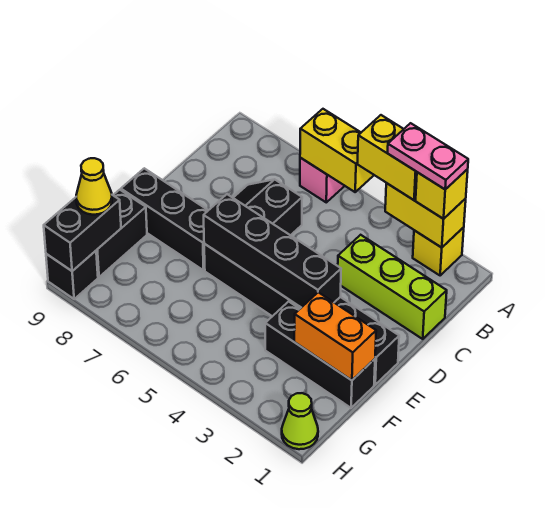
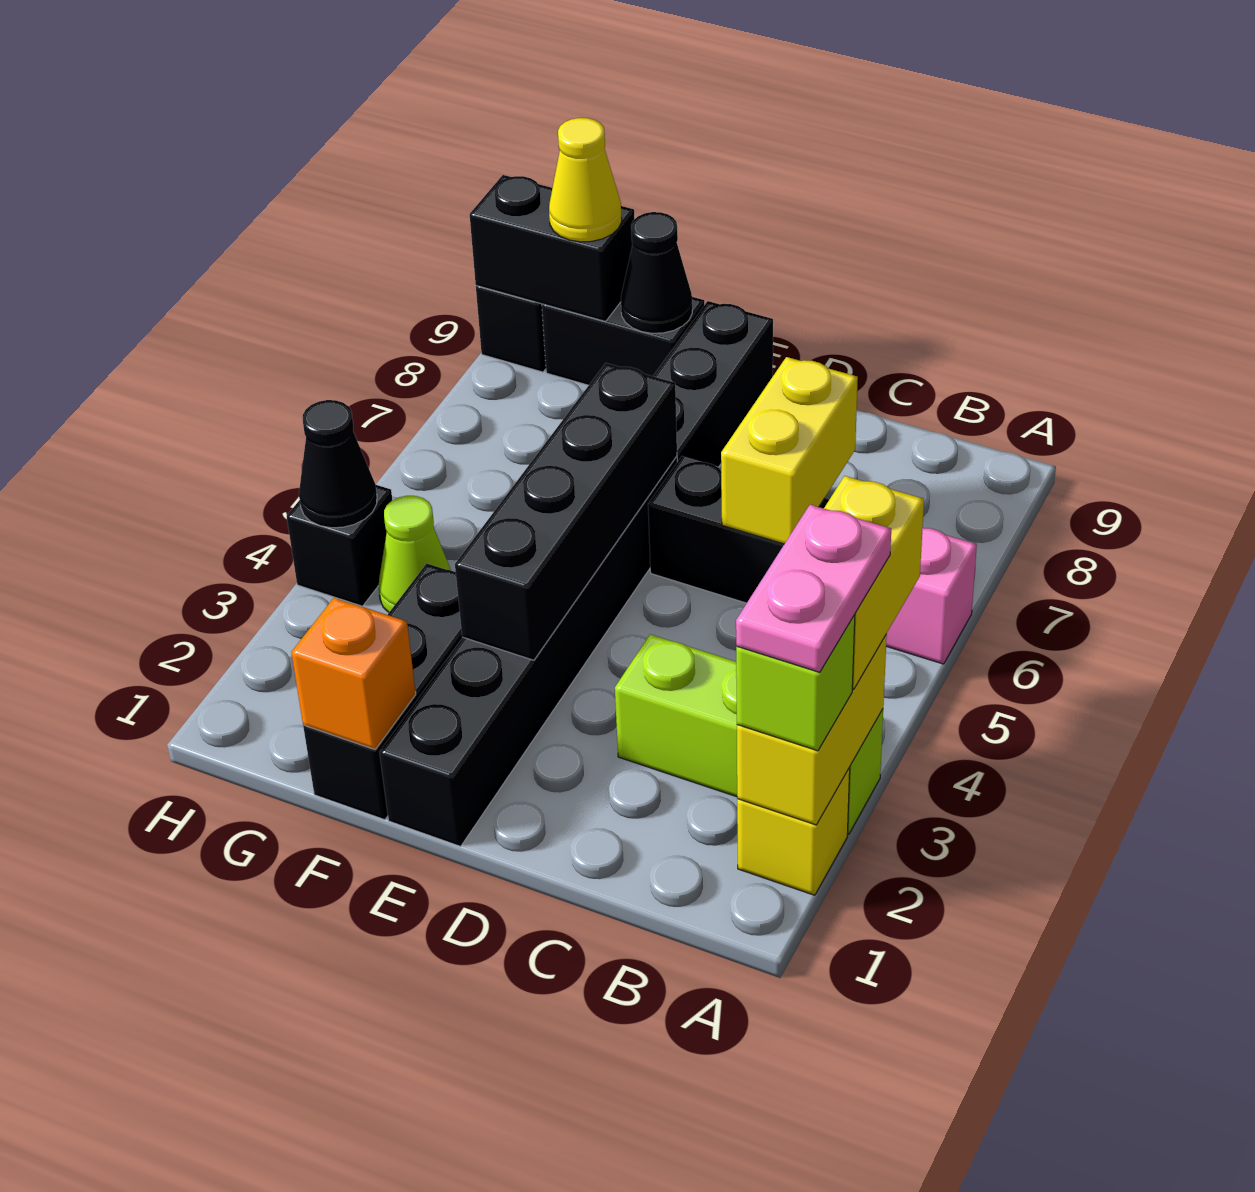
yellow brick A2 level 3 -> lime brick A2 level 3
yellow brick A5:A6 level 2 -> yellow brick C6:C7 level 2
lime brick C1:C3 level 1 -> lime brick A3:C3 level 1
orange brick F1:F2 level 2 -> orange brick F1 level 2
none -> black cone F9 level 2
lime cone H1 level 1 -> lime cone G4 level 1
none -> black brick H4 level 1
none -> black cone H4 level 2

